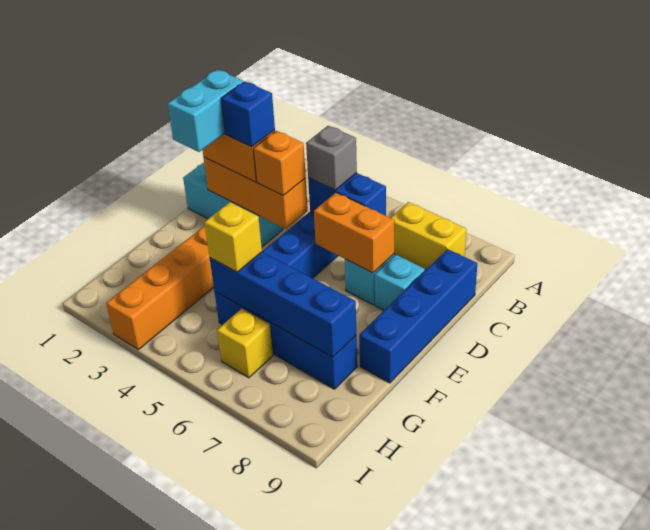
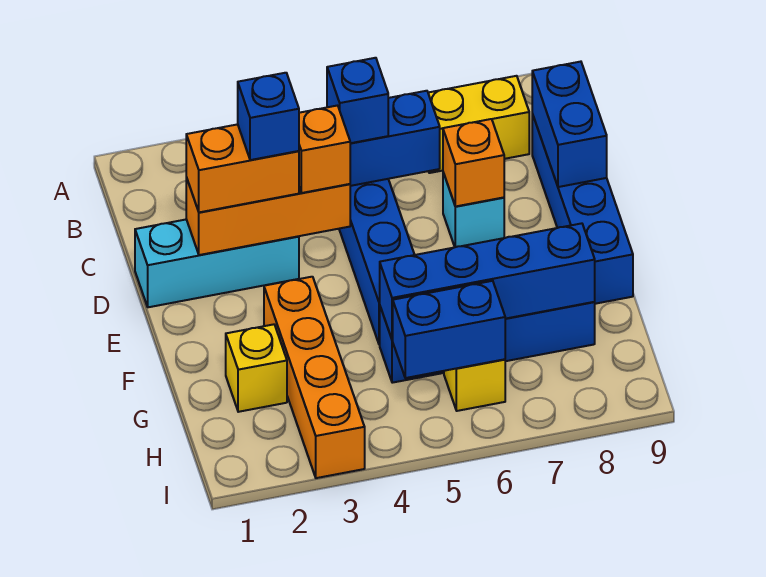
grey brick C5 level 3 -> blue brick C5 level 3
none -> blue brick C9:D9 level 2
cyan brick D2:E2 level 4 -> none
orange brick D6:D7 level 2 -> orange brick D7 level 2
cyan brick D8 level 1 -> none
yellow brick G5 level 3 -> yellow brick G2 level 1
none -> blue brick H5:H6 level 2

